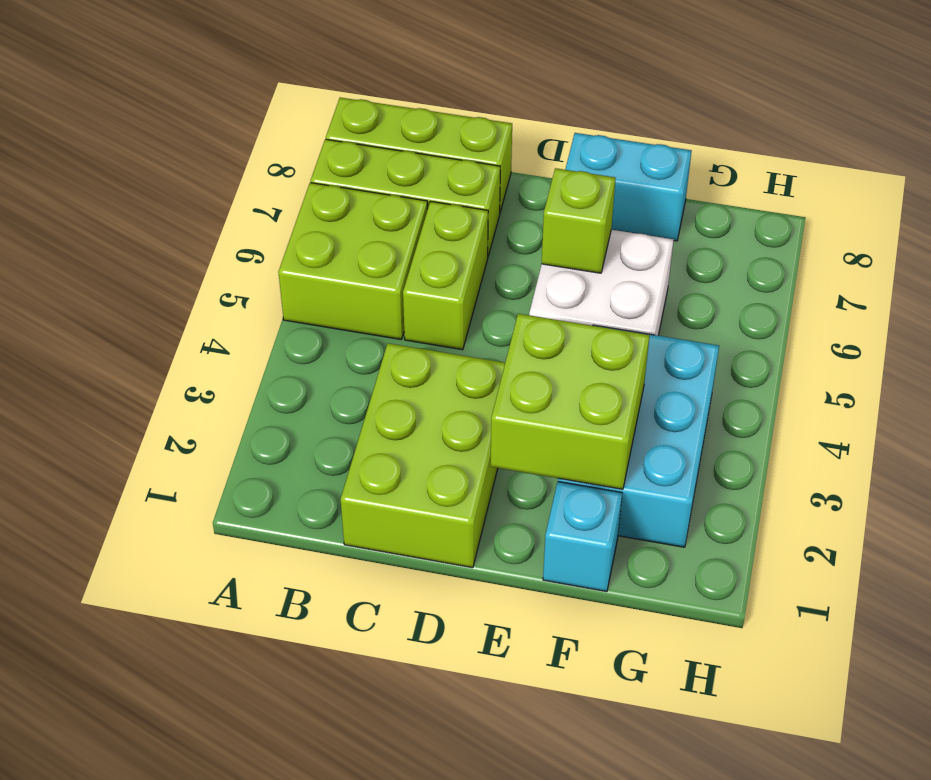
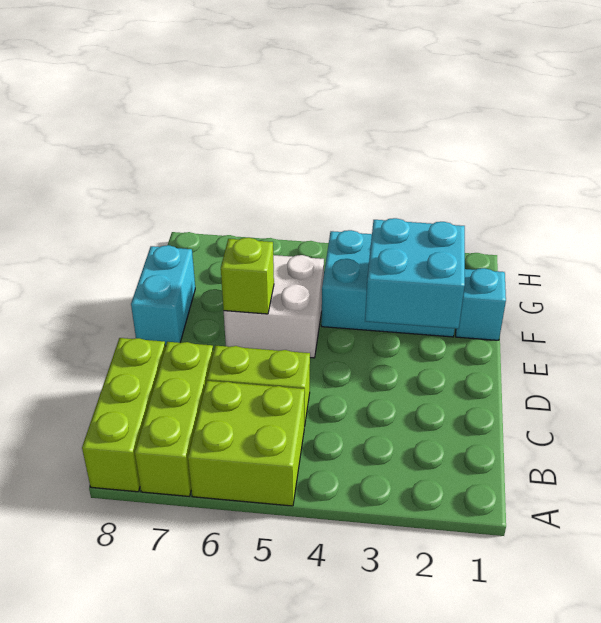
lime brick C1:D3 level 1 -> none
lime brick E2:F3 level 2 -> cyan brick E2:F3 level 2

